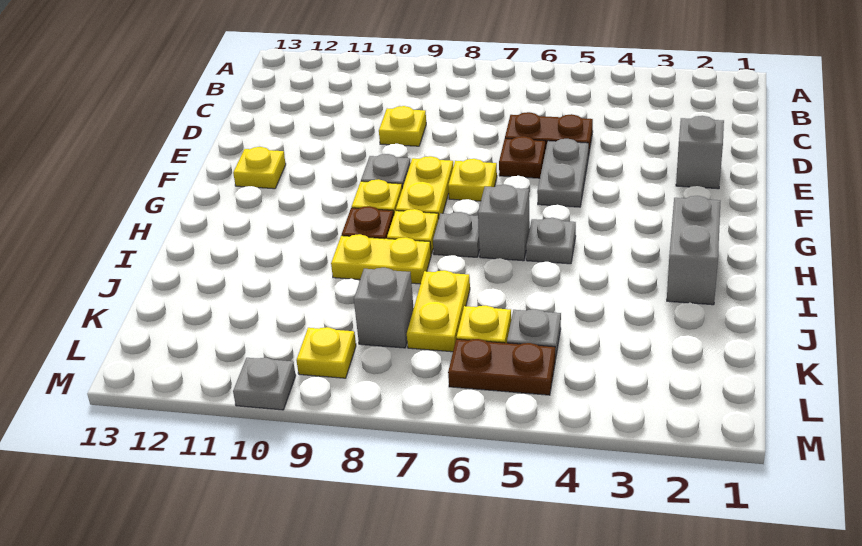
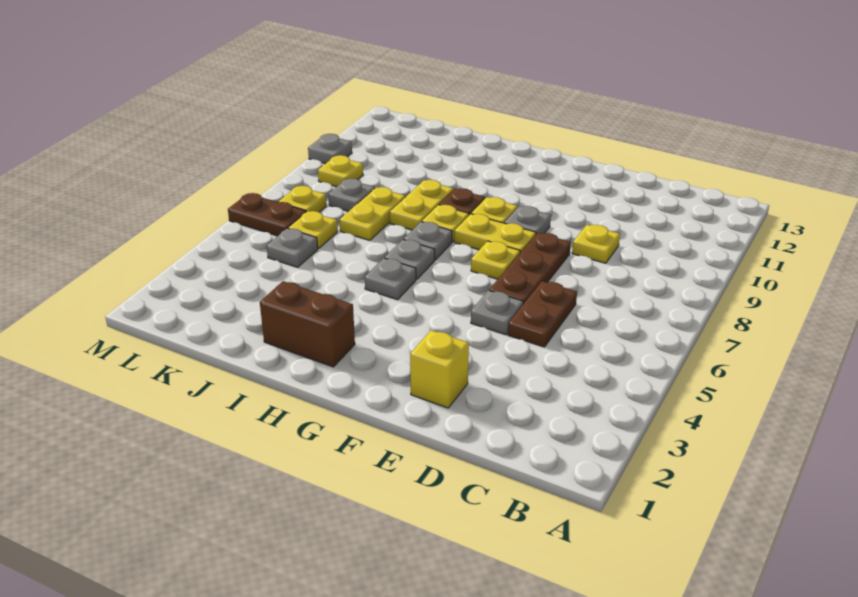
grey brick E2 level 1 -> yellow brick E2 level 1
grey plate E5:F5 level 1 -> grey plate E5 level 1
brown plate E6 level 1 -> brown plate E6:E8 level 1
yellow plate F12 level 1 -> yellow plate L7 level 1
grey brick H2:I2 level 1 -> brown brick H2:I2 level 1
grey brick H6 level 1 -> grey plate H6 level 1
yellow plate J7:K7 level 1 -> yellow plate J7:J8 level 1
grey brick K8 level 1 -> grey plate K8 level 1
brown plate L5:L6 level 1 -> brown plate L6:M6 level 1

